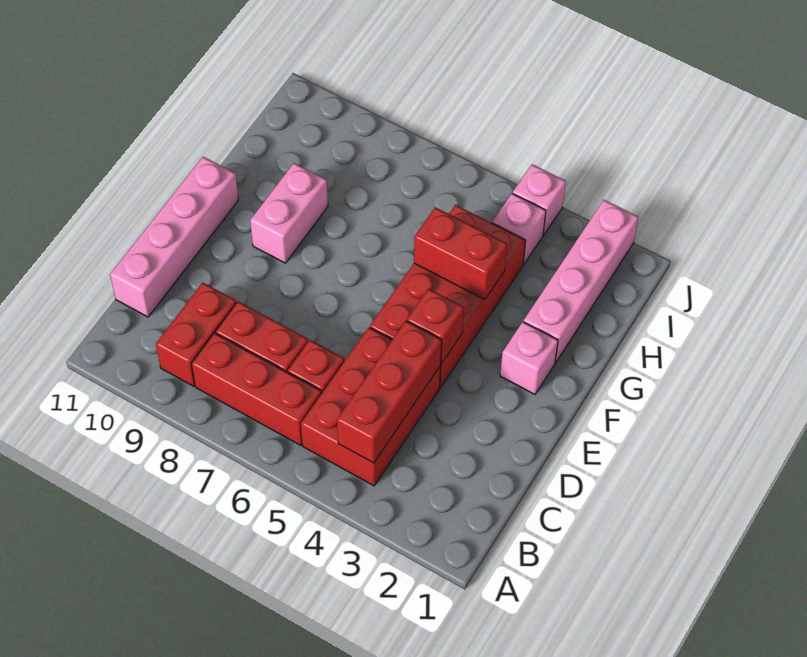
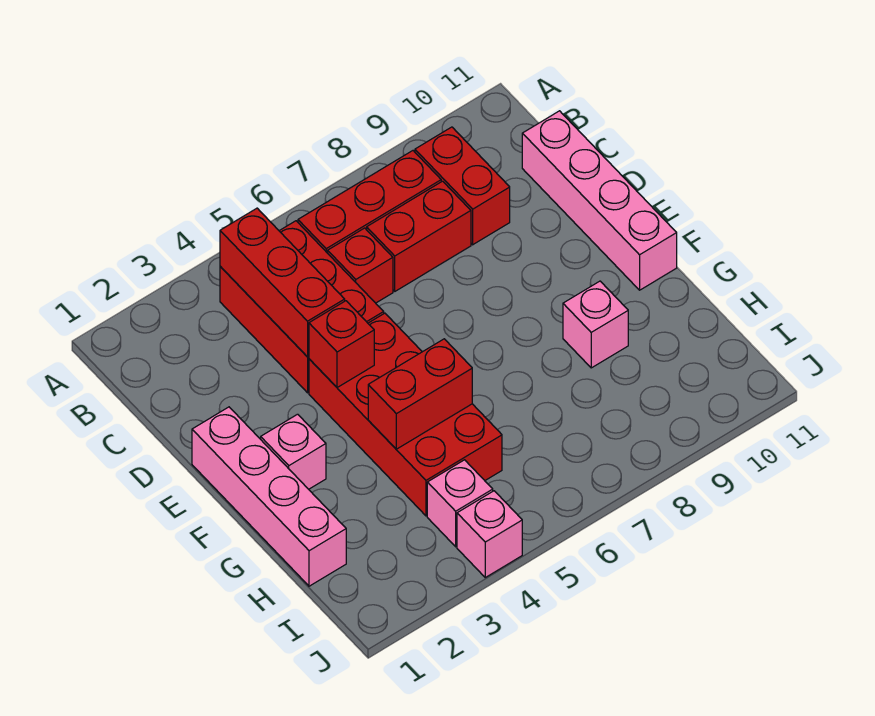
pink brick F9:G9 level 1 -> pink brick G9 level 1
pink brick G2:J2 level 1 -> pink brick E1:H1 level 1

